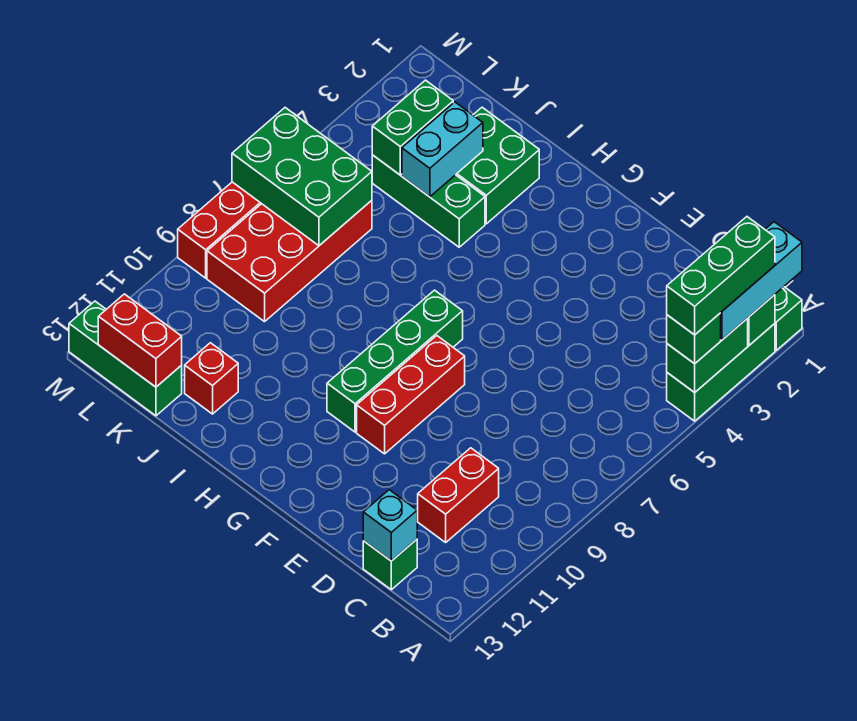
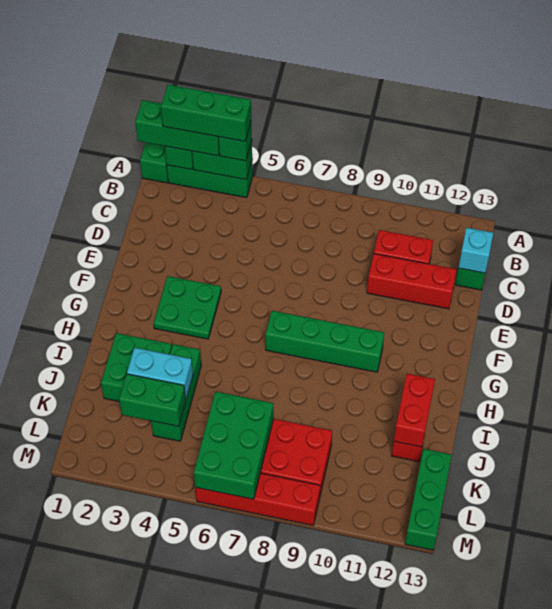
cyan brick A1:A3 level 3 -> green brick A1:A3 level 3
none -> green plate F3:G4 level 1
red brick F8:F10 level 1 -> red brick D10:D12 level 1
red brick K13:L13 level 2 -> red brick I12:J12 level 2

